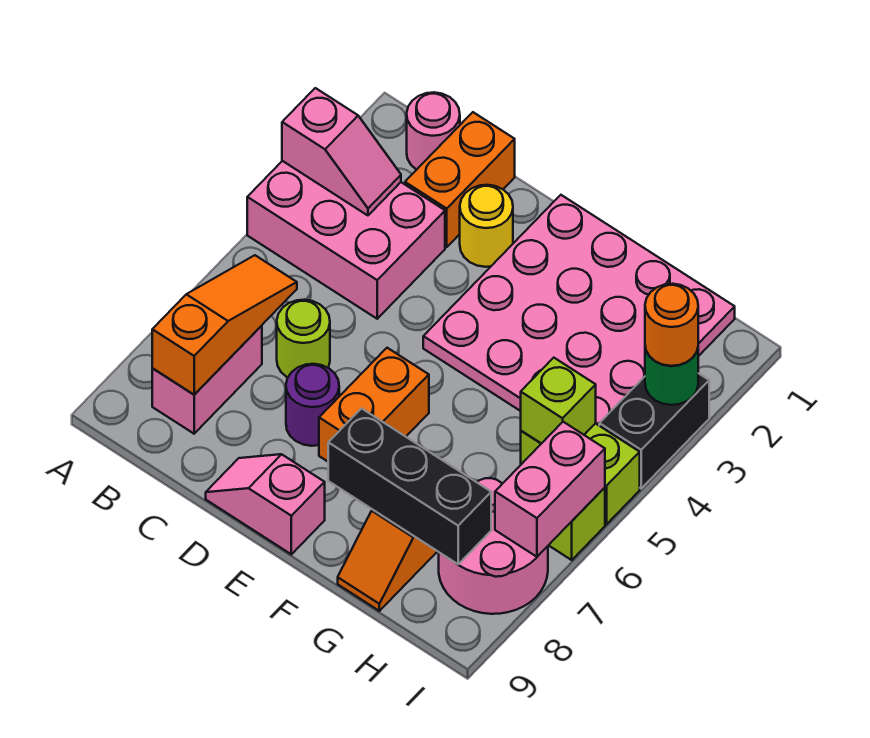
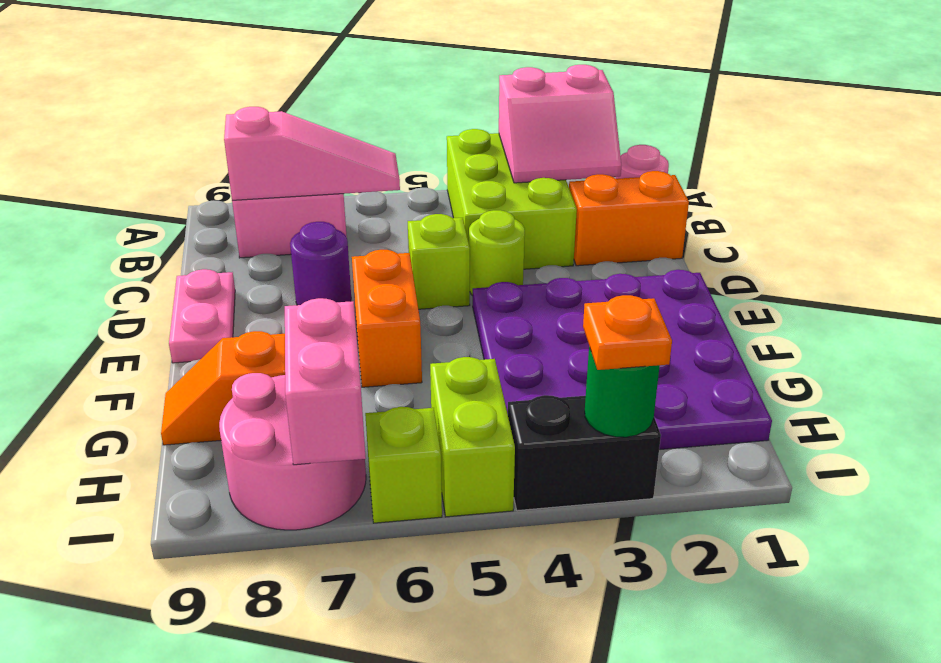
pink brick A3:C4 level 1 -> lime brick A3:C4 level 1
pink slope A3:B3 level 2 top A -> pink slope A2:B3 level 2 top A
orange slope B6:B8 level 2 top 8 -> pink slope B6:B8 level 2 top 8
lime round brick C6 level 1 -> lime round brick D4 level 1
yellow round brick D2 level 1 -> none
pink slope D9:E9 level 1 top E -> pink plate D9:E9 level 1
pink plate E1:H4 level 1 -> purple plate E1:H4 level 1
orange brick E6:E7 level 1 -> orange brick E6:F6 level 1
black brick F8:H8 level 2 -> none
lime brick H5 level 2 -> lime brick D5 level 1
orange round brick I3 level 3 -> orange plate I3 level 3
pink brick I6:I7 level 2 -> pink brick H7:I7 level 2

